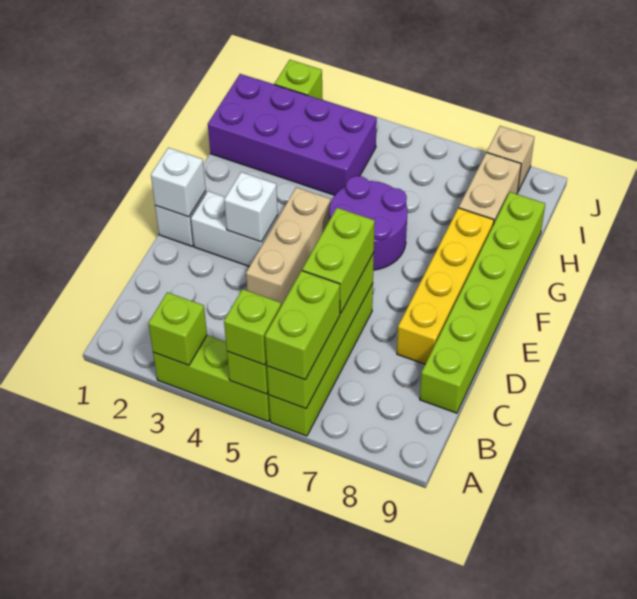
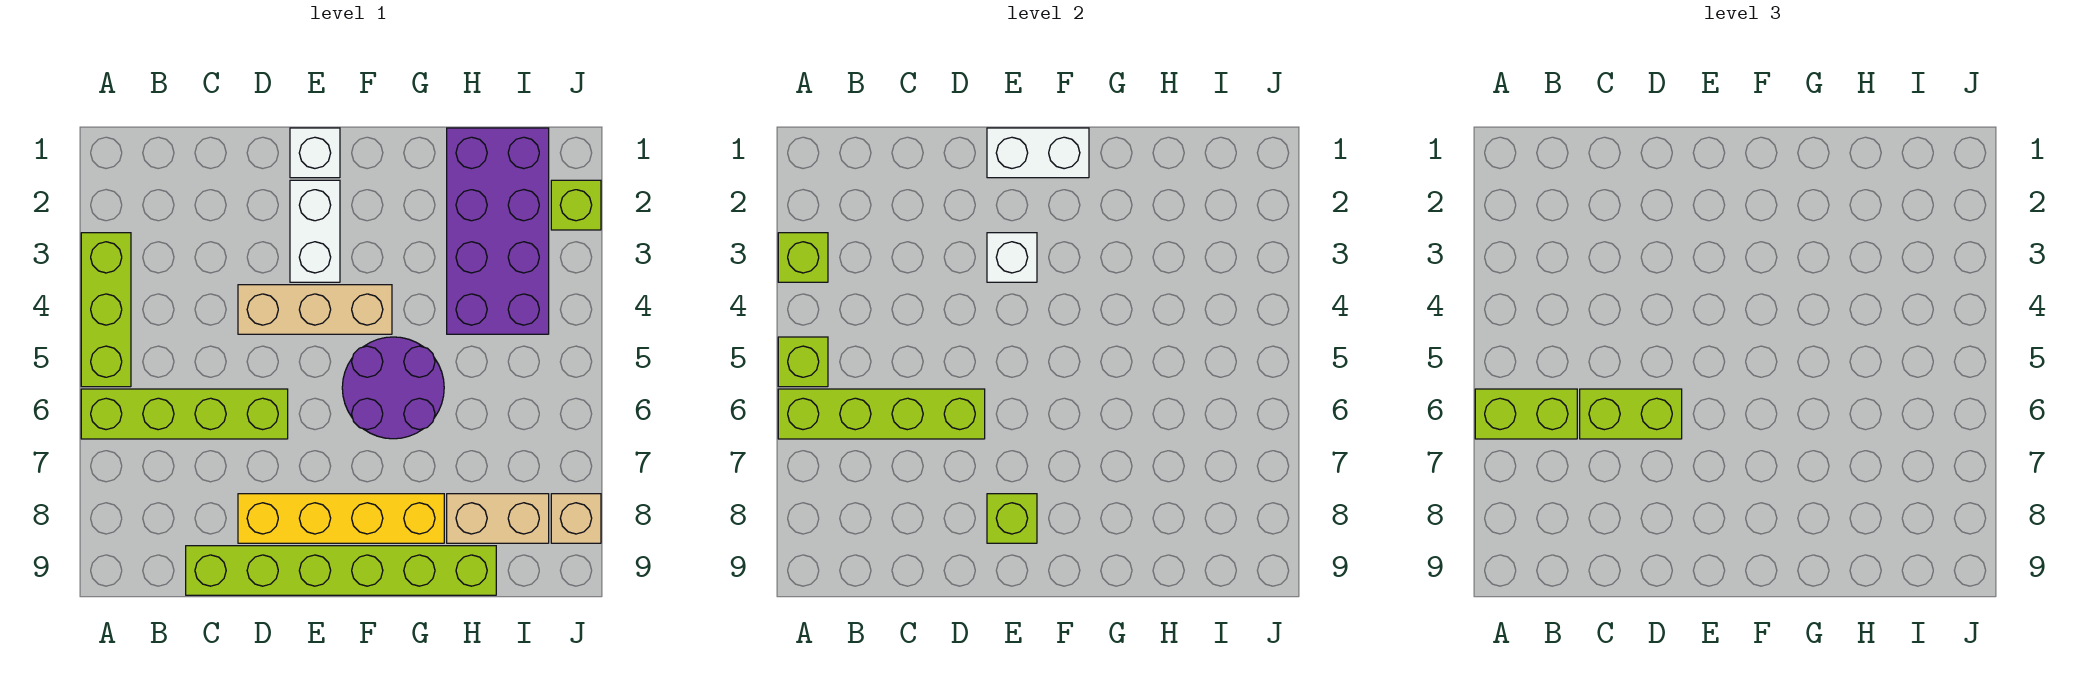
lime brick A5 level 3 -> lime brick E8 level 2
white brick E1 level 2 -> white brick E1:F1 level 2

